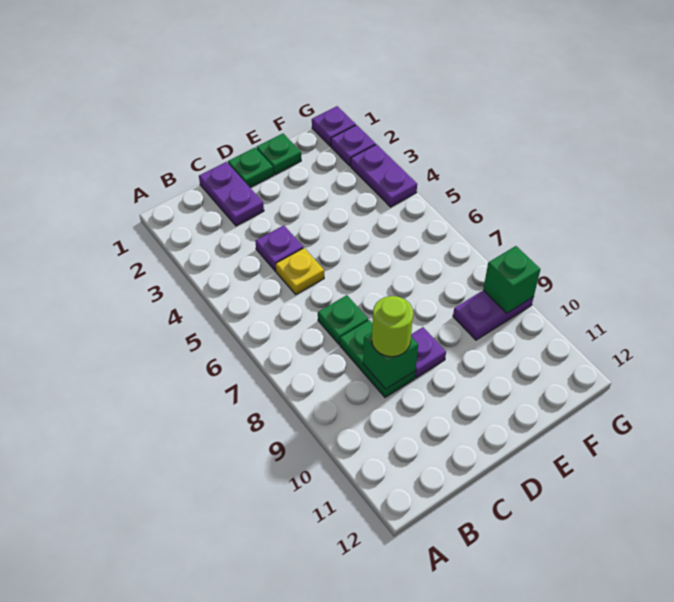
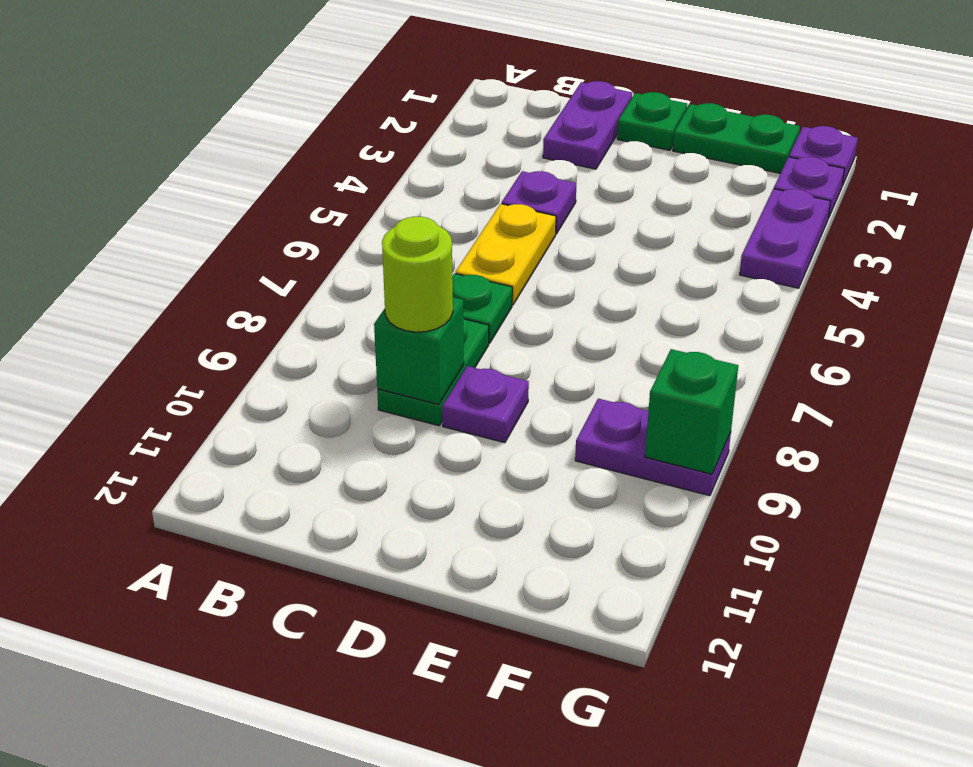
yellow plate C5 level 1 -> yellow plate C5:C6 level 1
green plate E1 level 1 -> green plate E1:F1 level 1

